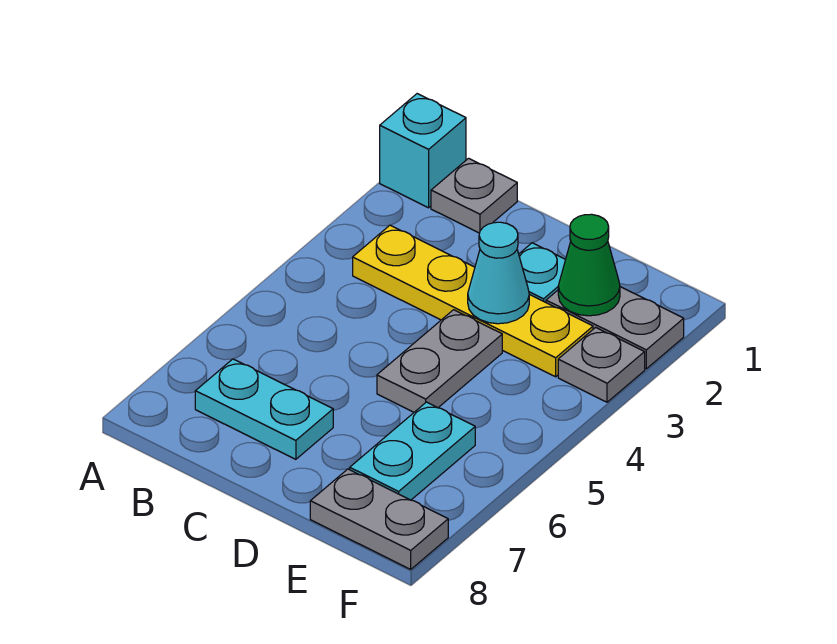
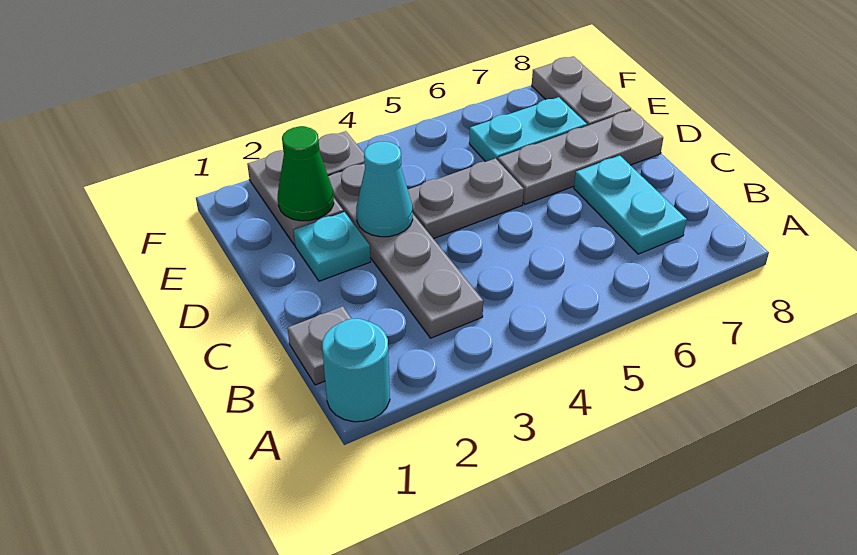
cyan brick A1 level 1 -> cyan round brick A1 level 1
yellow plate B3:E3 level 1 -> grey plate B3:E3 level 1
none -> grey plate D6:D8 level 1

